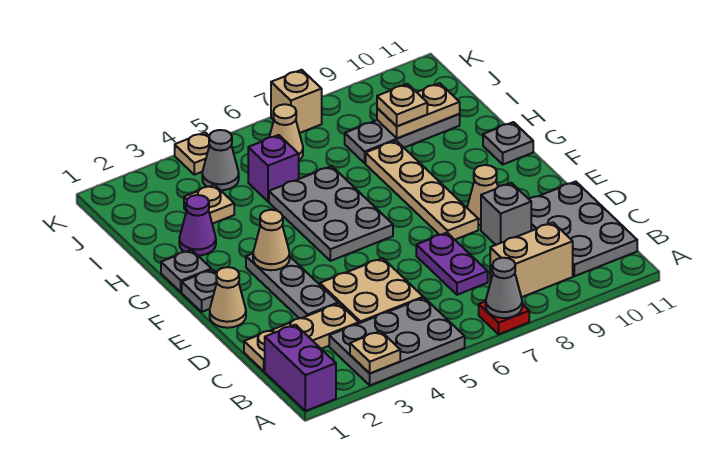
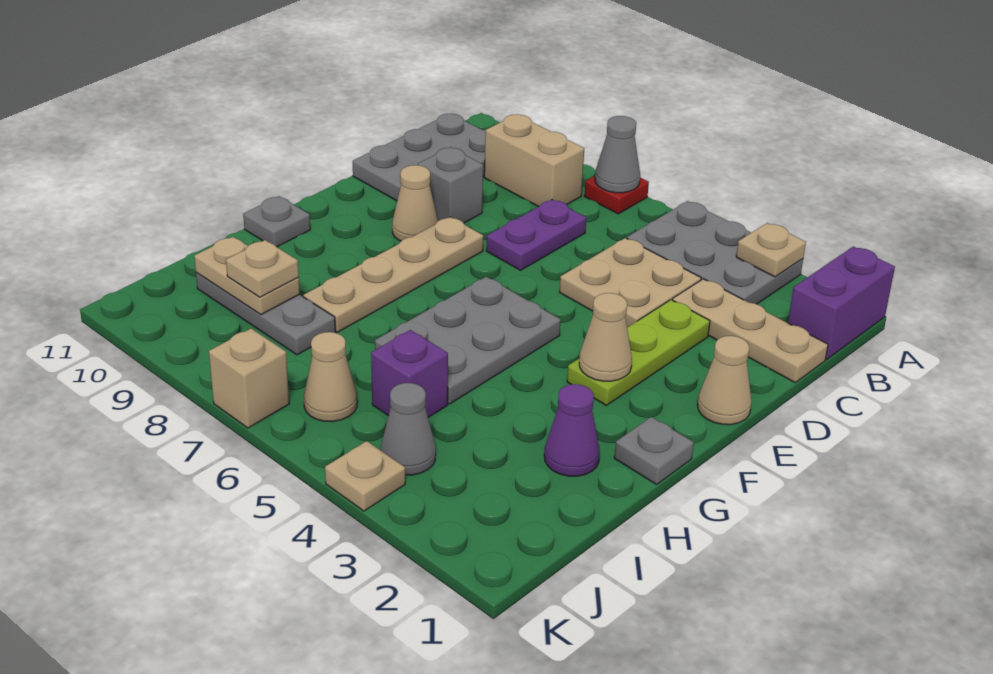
grey plate D3:F3 level 1 -> lime plate D3:F3 level 1
grey plate F1 level 1 -> none
tan plate I3 level 1 -> none

